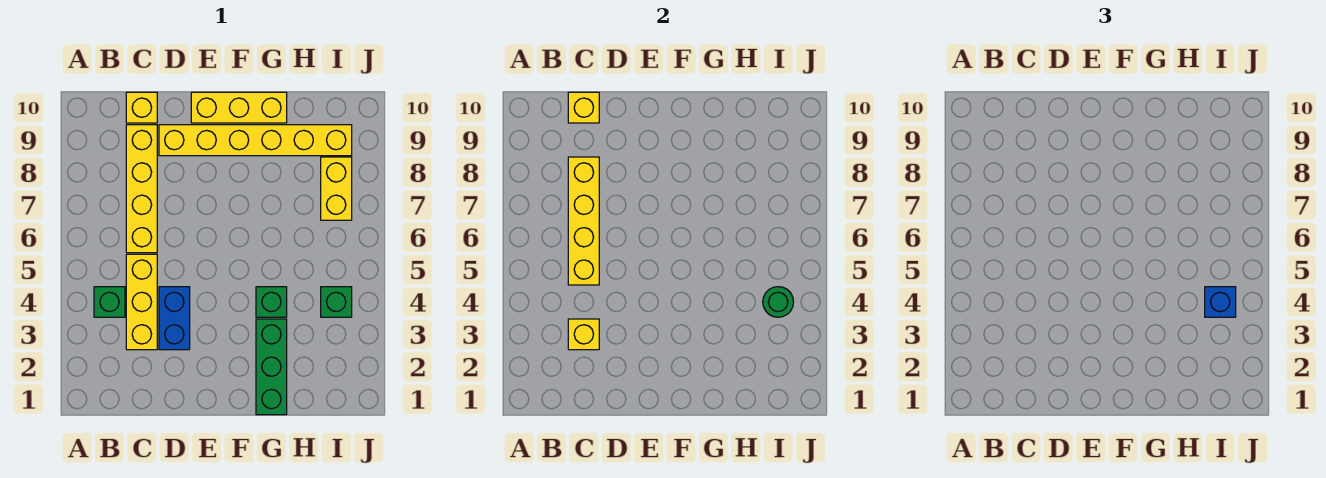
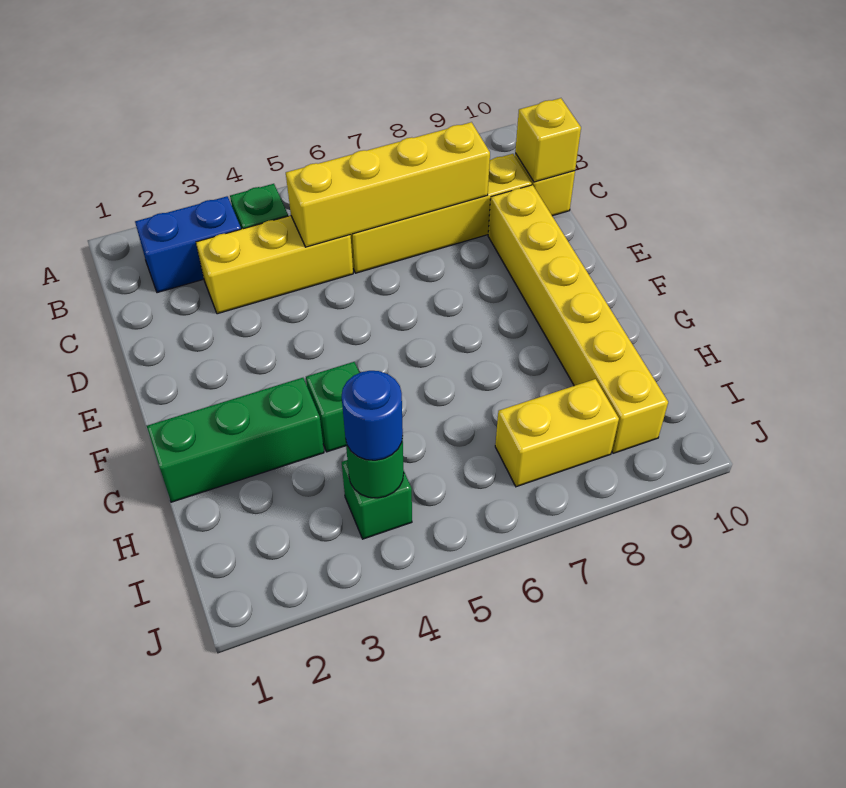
yellow brick C3 level 2 -> none
blue brick D3:D4 level 1 -> blue brick B2:B3 level 1
yellow brick E10:G10 level 1 -> none
blue brick I4 level 3 -> blue round brick I4 level 3

